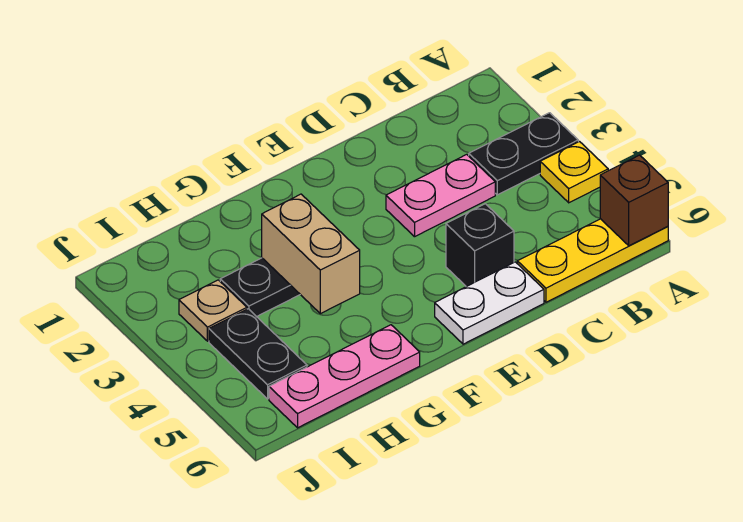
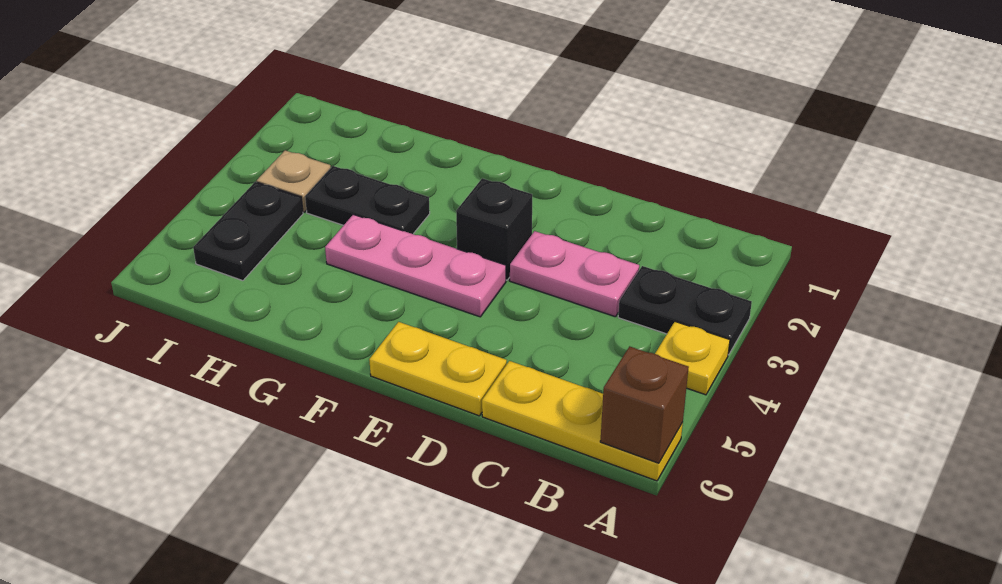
black brick D5 level 1 -> black brick E3 level 1
white plate D6:E6 level 1 -> yellow plate D6:E6 level 1
tan brick G3:G4 level 2 -> none
pink plate G6:I6 level 1 -> pink plate E4:G4 level 1

